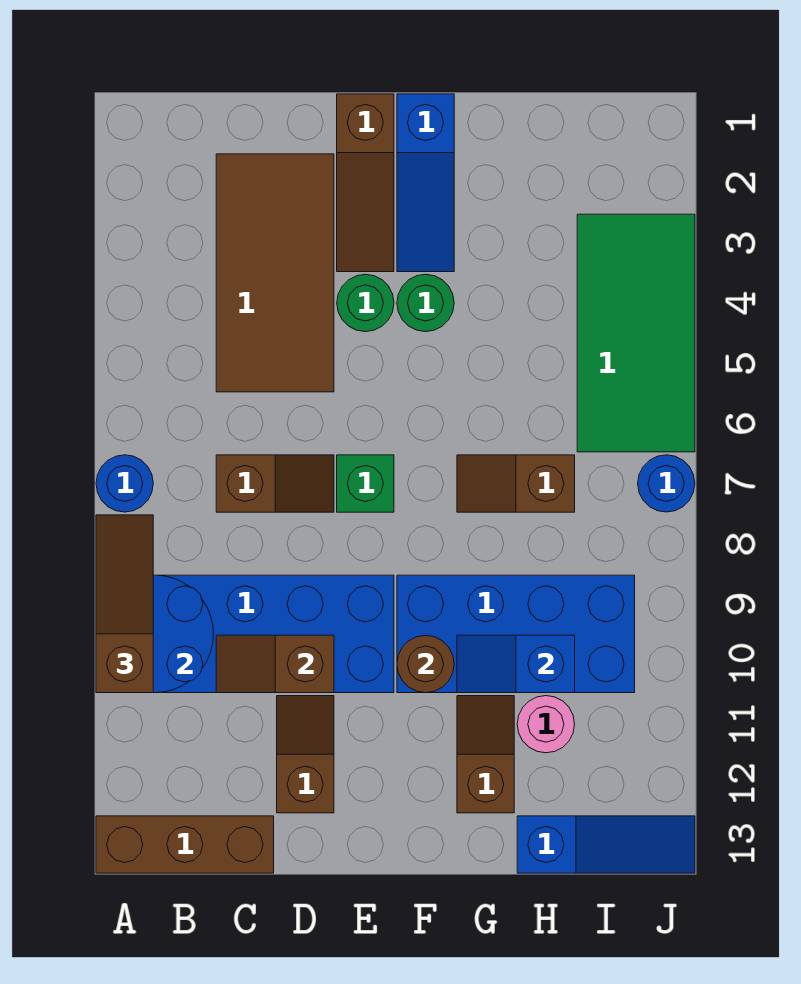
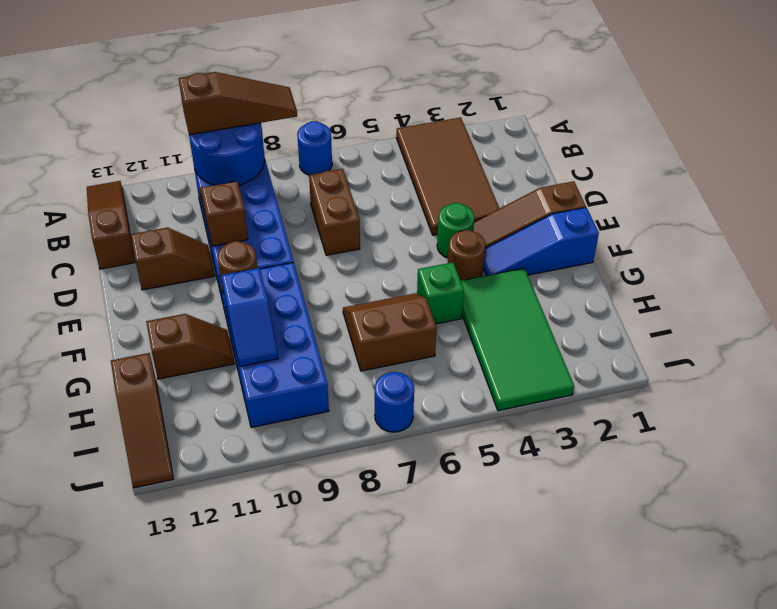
brown brick A13:C13 level 1 -> brown slope A13:C13 level 1 top C
brown tile C2:D5 level 1 -> brown tile A3:D4 level 1
brown slope C7:D7 level 1 top C -> brown brick C7:D7 level 1
green brick E7 level 1 -> green brick G5 level 1
green round brick F4 level 1 -> brown round brick F4 level 1
brown slope G7:H7 level 1 top H -> brown slope G6:H7 level 1 top H
blue slope G10:H10 level 2 top H -> blue slope G10:H10 level 2 top G
pink round brick H11 level 1 -> none
blue slope H13:J13 level 1 top H -> brown slope H13:J13 level 1 top H
green tile I3:J6 level 1 -> green tile G3:J4 level 1

